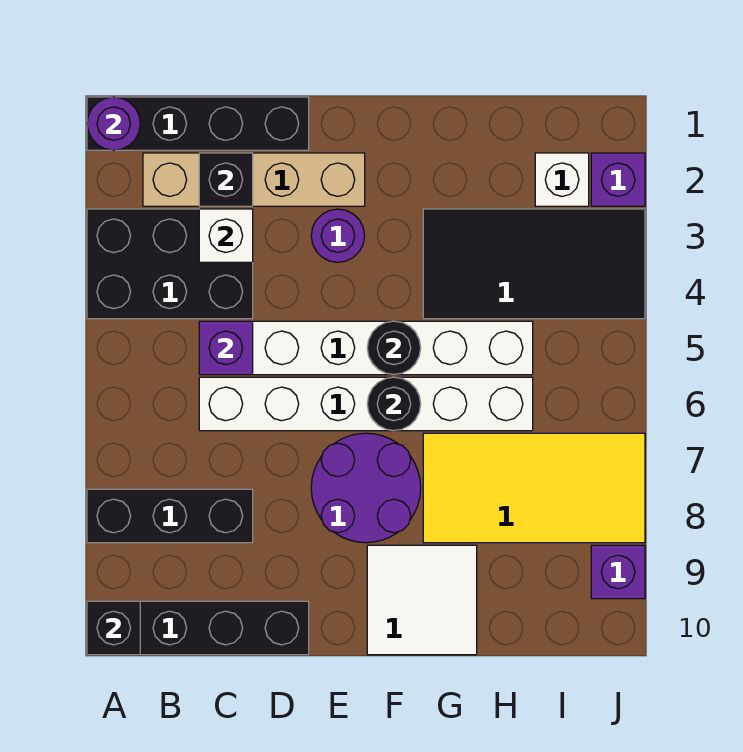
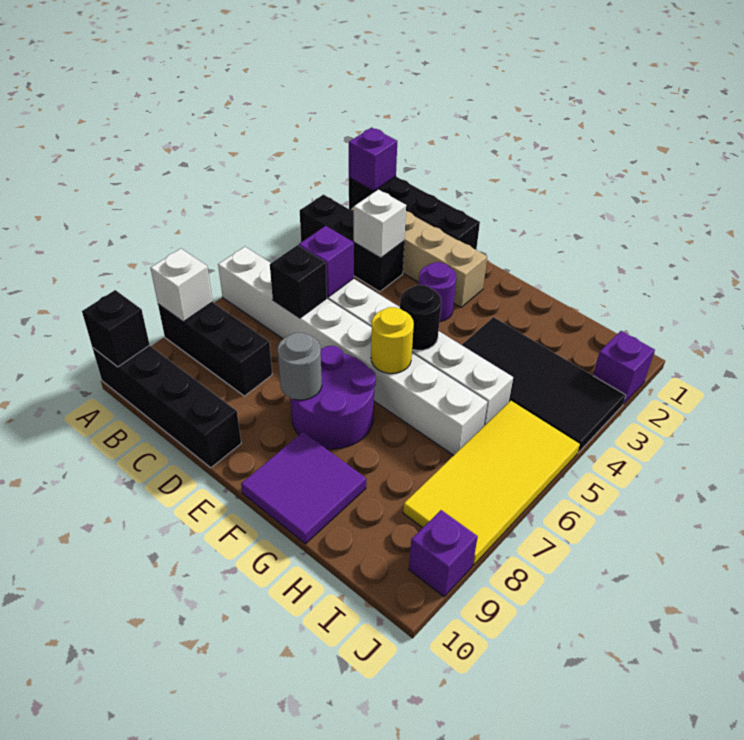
purple round brick A1 level 2 -> purple brick A1 level 2
black brick A3:C4 level 1 -> black brick A3:C3 level 1
black brick C2 level 2 -> black brick C6 level 2
white brick C6:H6 level 1 -> white brick A6:H6 level 1
none -> grey round brick E8 level 2
black round brick F6 level 2 -> yellow round brick F6 level 2
white tile F9:G10 level 1 -> purple tile F9:G10 level 1
yellow tile G7:J8 level 1 -> yellow tile I5:J8 level 1
white brick I2 level 1 -> white brick A8 level 2

